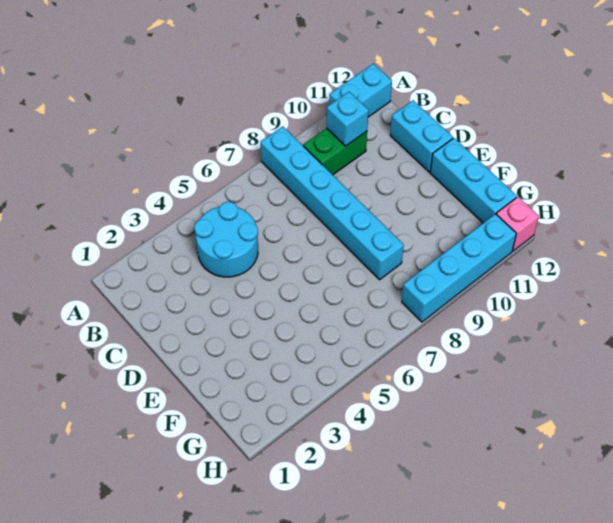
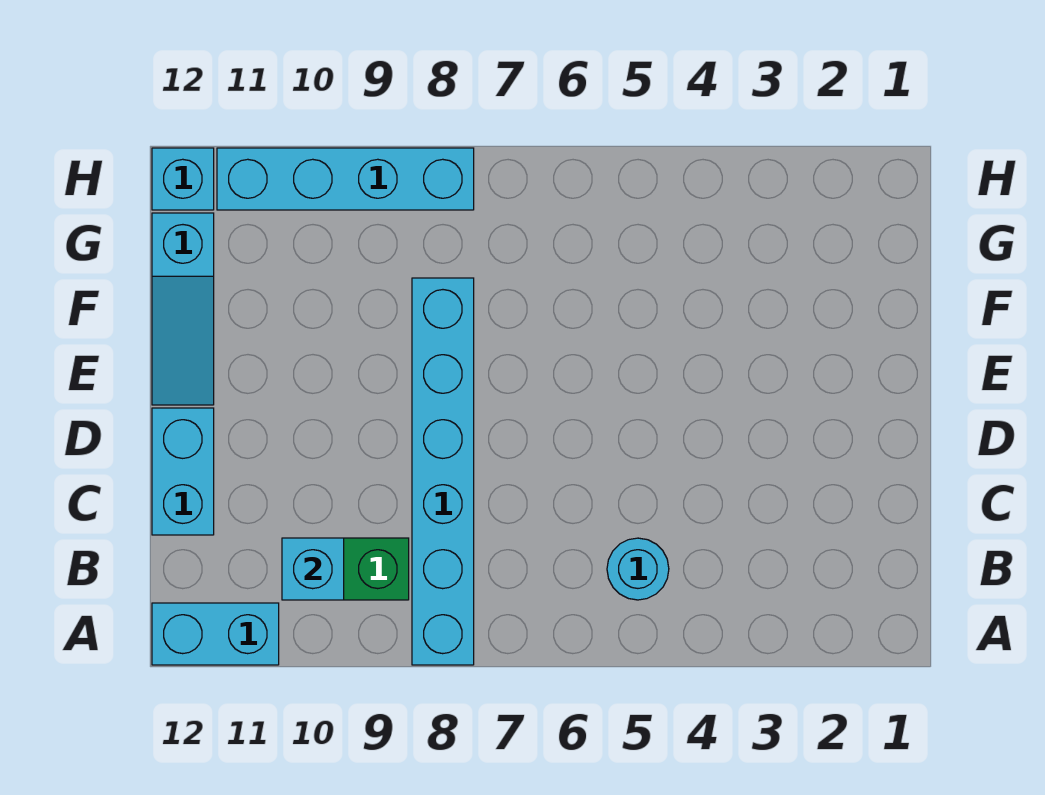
cyan round brick B4:C5 level 1 -> cyan round brick B5 level 1
cyan brick E12:G12 level 1 -> cyan slope E12:G12 level 1 top G
pink brick H12 level 1 -> cyan brick H12 level 1

